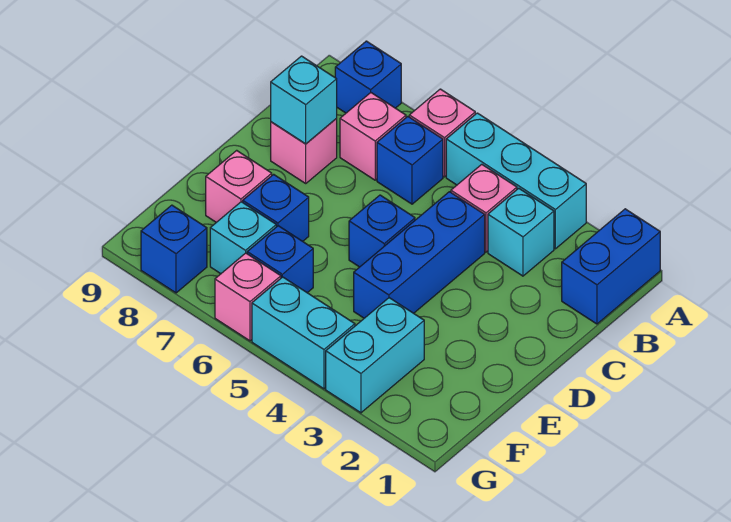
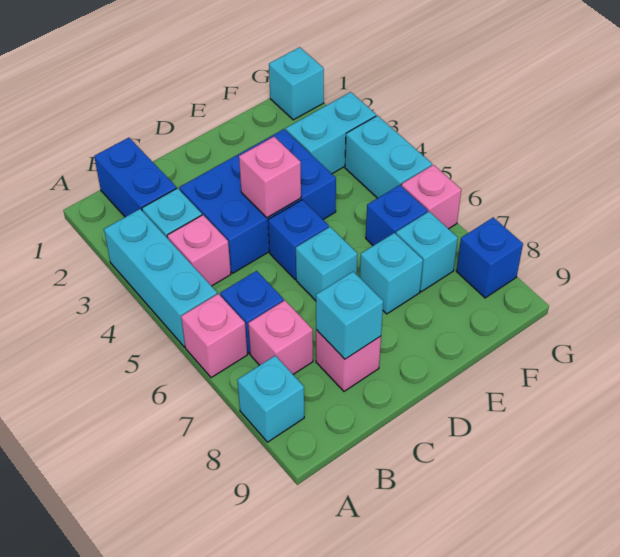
blue brick A1:B1 level 1 -> blue brick B1:B2 level 1
blue brick A8 level 1 -> cyan brick A8 level 1
blue brick C4:E4 level 1 -> blue brick C3:E4 level 1
none -> cyan brick D6 level 1
blue brick E7 level 1 -> cyan brick E7 level 1
pink brick E8 level 1 -> pink brick D4 level 2
none -> cyan brick G1 level 1

